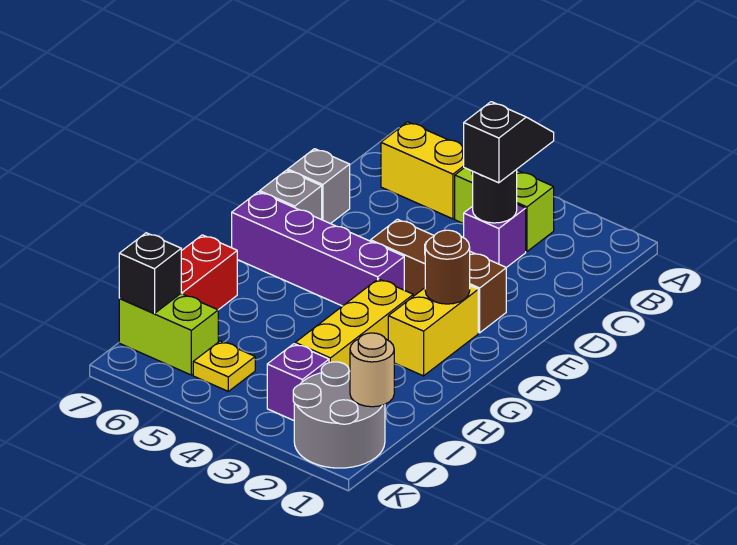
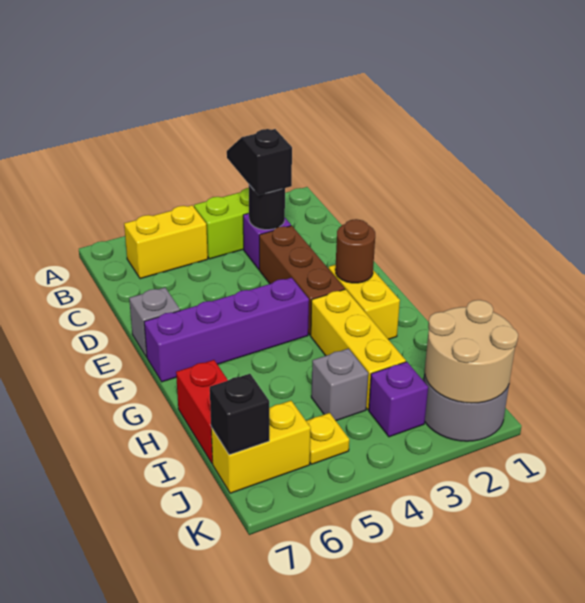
grey brick D7 level 1 -> grey brick I4 level 1
brown brick E2:E4 level 1 -> brown brick D3:F3 level 1
tan round brick J1 level 2 -> tan round brick J1:K2 level 2
lime brick J6:J7 level 1 -> yellow brick J6:J7 level 1

